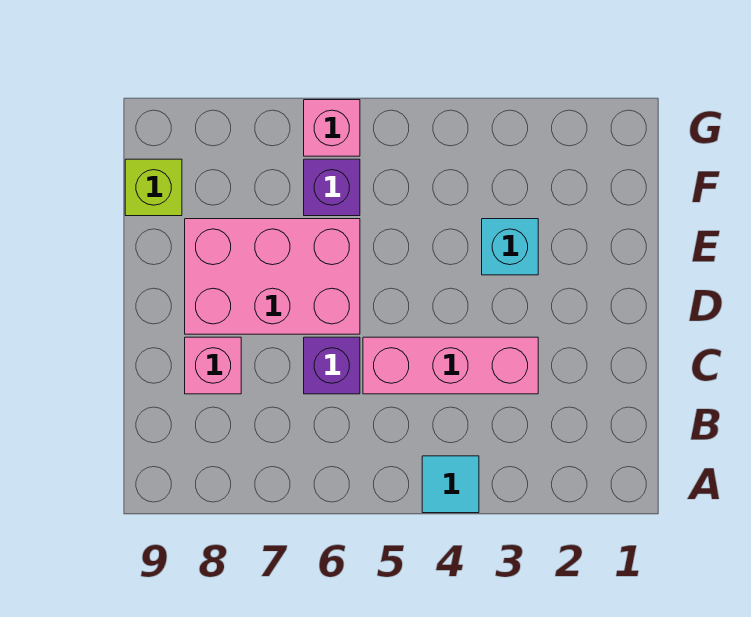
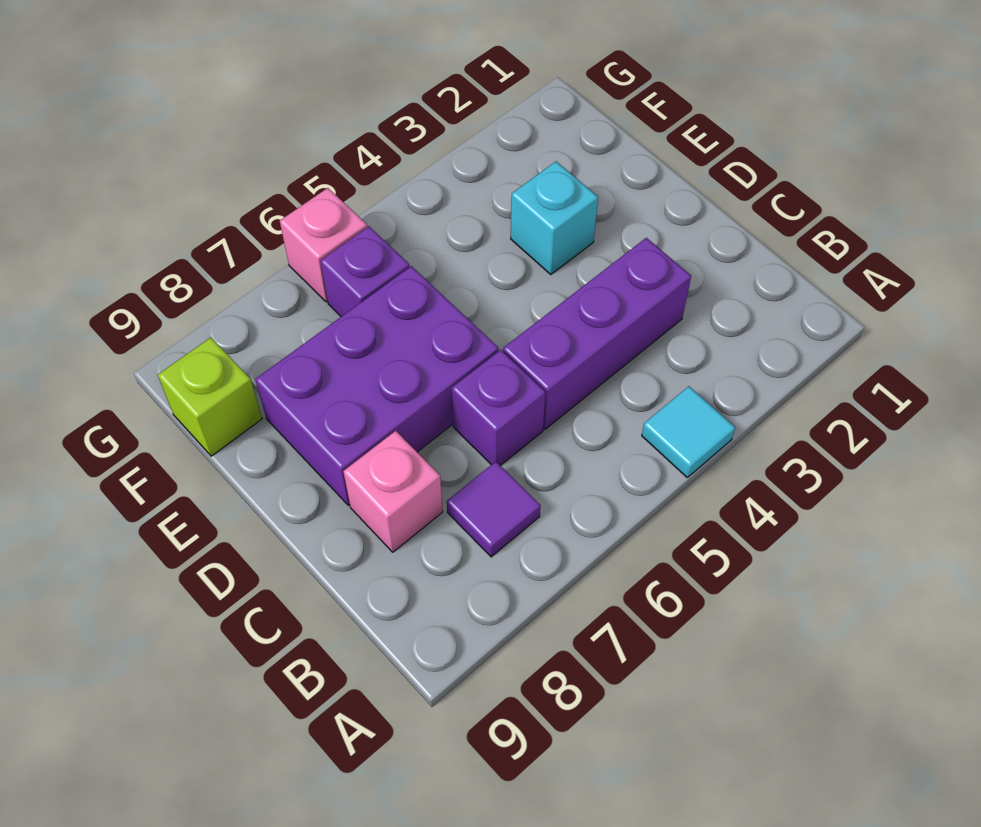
none -> purple tile B7 level 1
pink brick C3:C5 level 1 -> purple brick C3:C5 level 1
pink brick D6:E8 level 1 -> purple brick D6:E8 level 1

